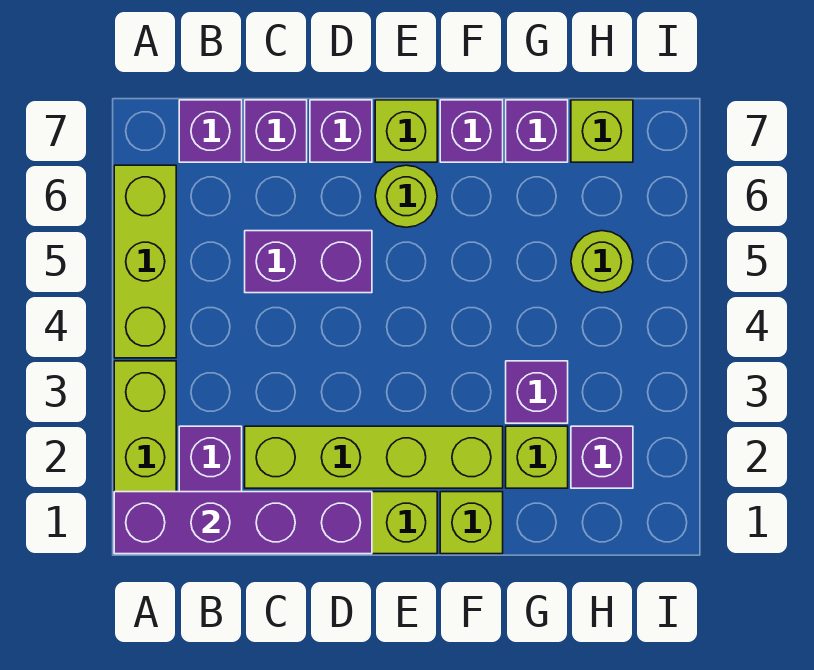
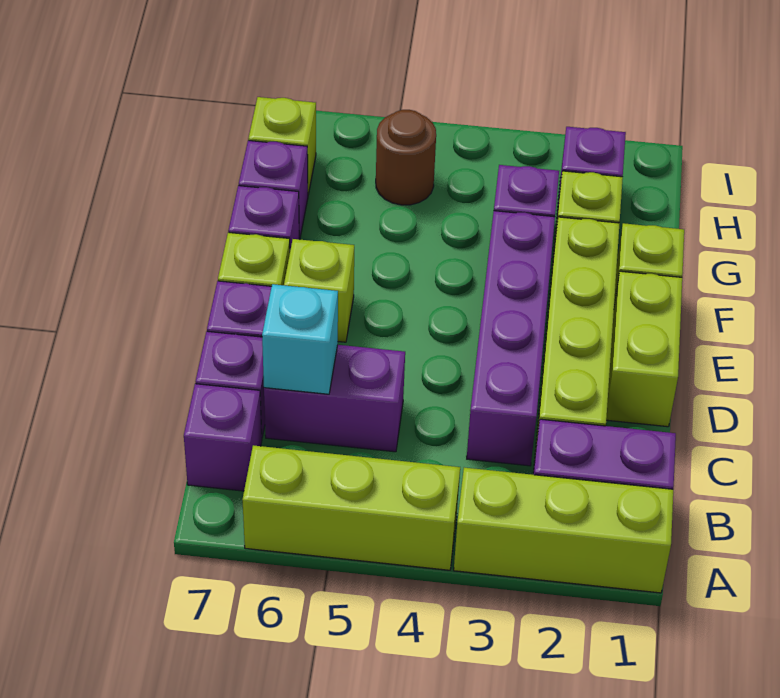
purple brick A1:D1 level 2 -> purple brick C3:F3 level 1
purple brick C5:D5 level 1 -> purple brick C5:C6 level 1
none -> cyan brick C6 level 2
lime round brick E6 level 1 -> lime brick E6 level 1
lime round brick H5 level 1 -> brown round brick H5 level 1

